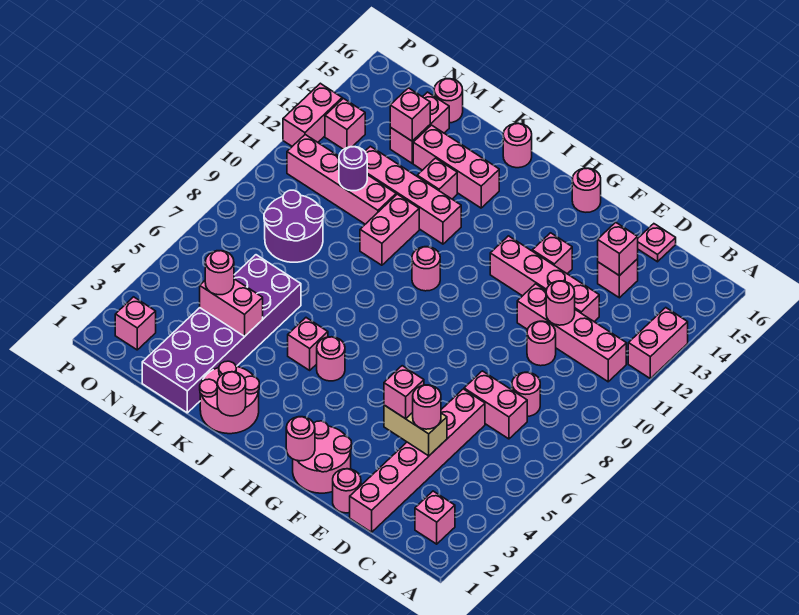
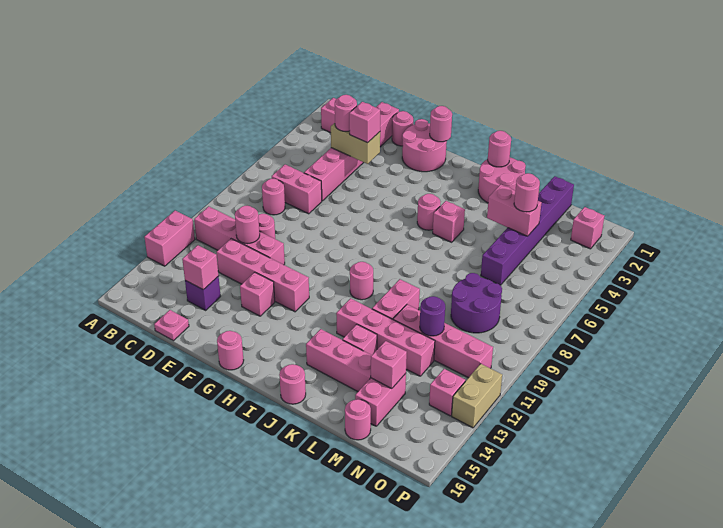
pink brick D14 level 1 -> purple brick D14 level 1
purple brick L1:M6 level 1 -> purple brick M1:M6 level 1
pink brick P12:P13 level 1 -> tan brick P12:P13 level 1

